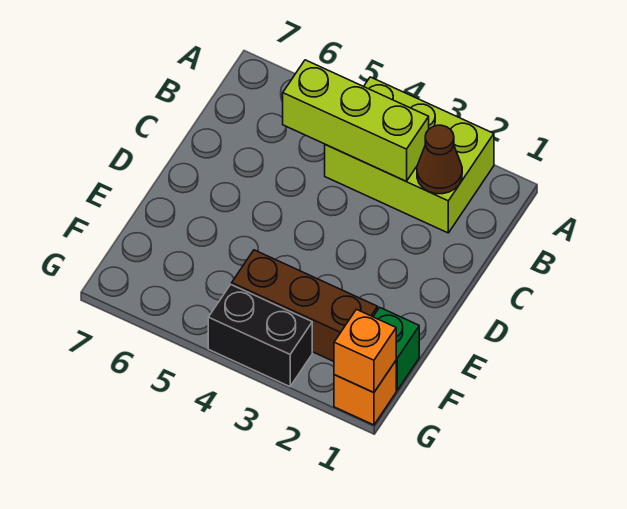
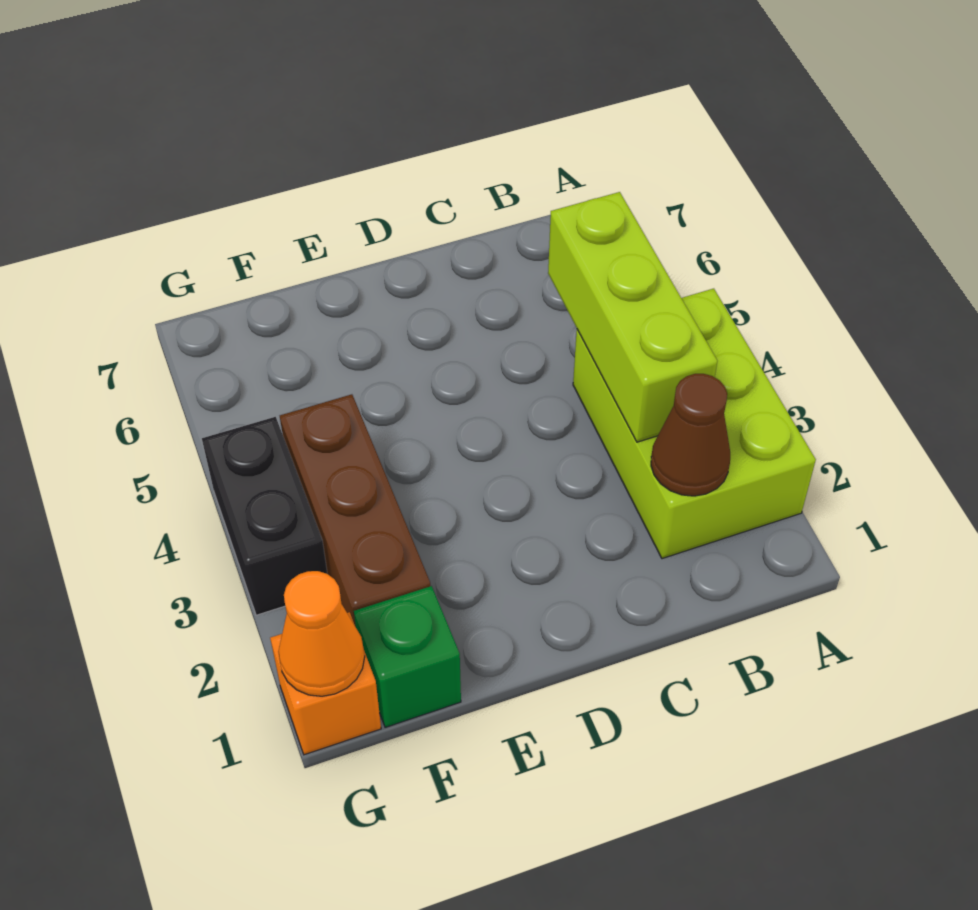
orange brick G1 level 2 -> orange cone G1 level 2

